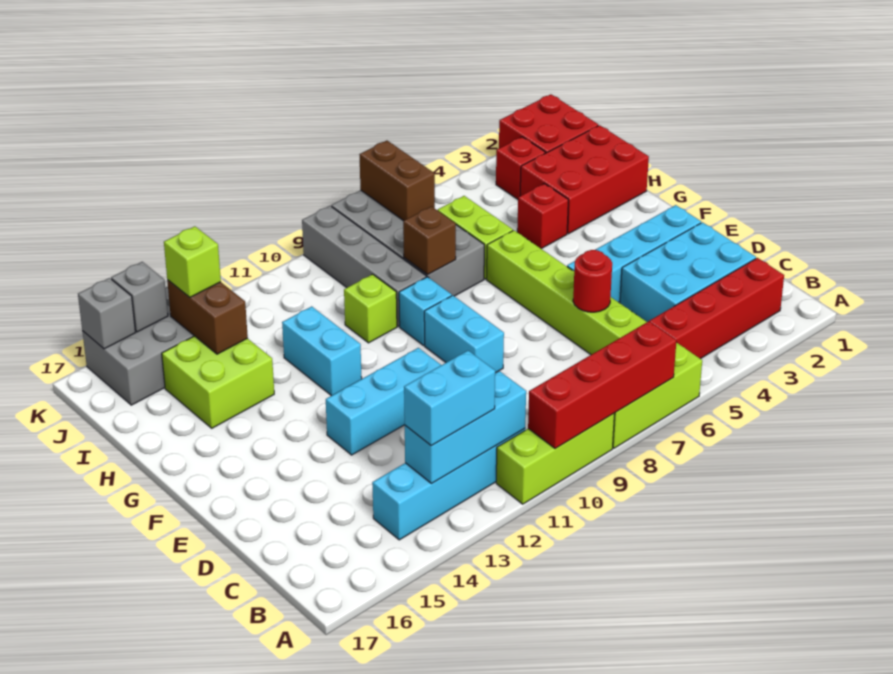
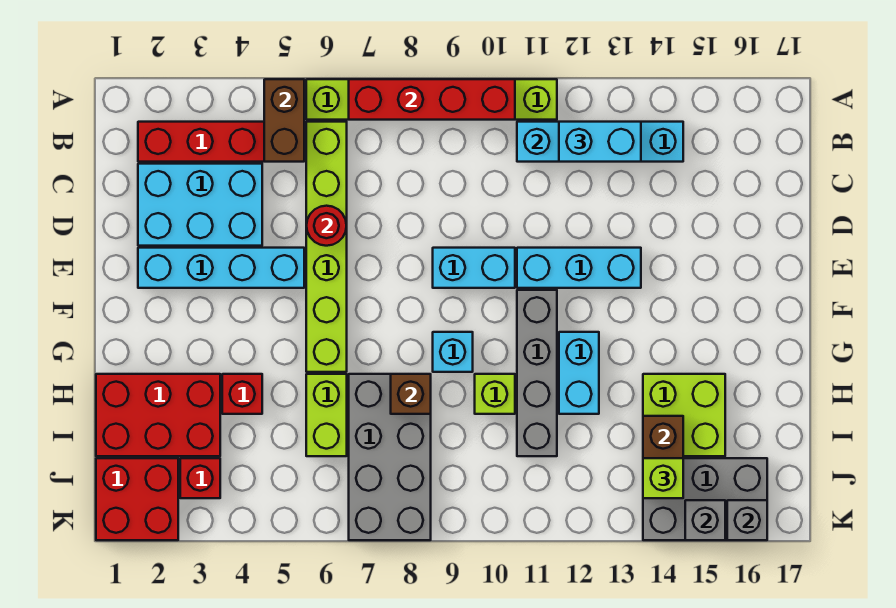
cyan brick E9:F9 level 1 -> cyan brick E9:E10 level 1
grey brick H9:K9 level 1 -> grey brick F11:I11 level 1
brown brick J7:K7 level 2 -> brown brick A5:B5 level 2

